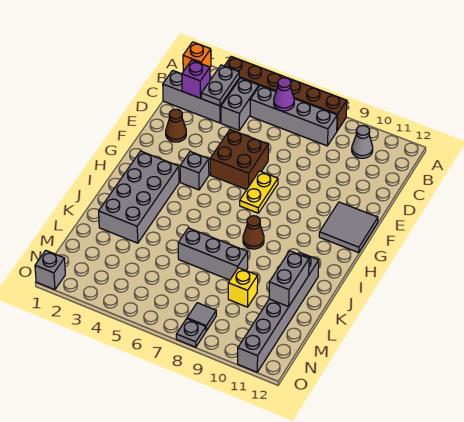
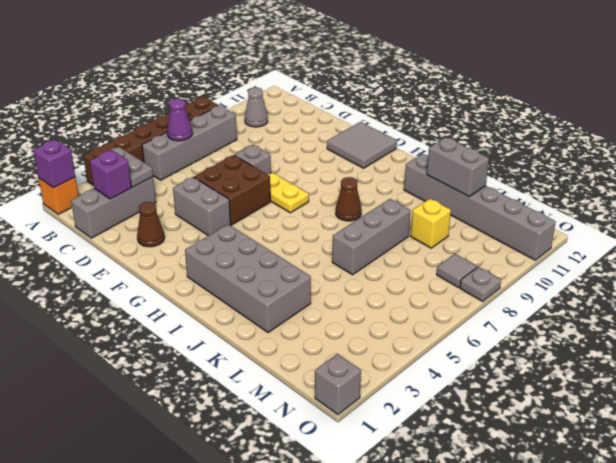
none -> purple brick A1 level 2
grey brick B4:C4 level 1 -> grey brick E4:F4 level 1
grey brick G4 level 1 -> grey brick E7 level 1

